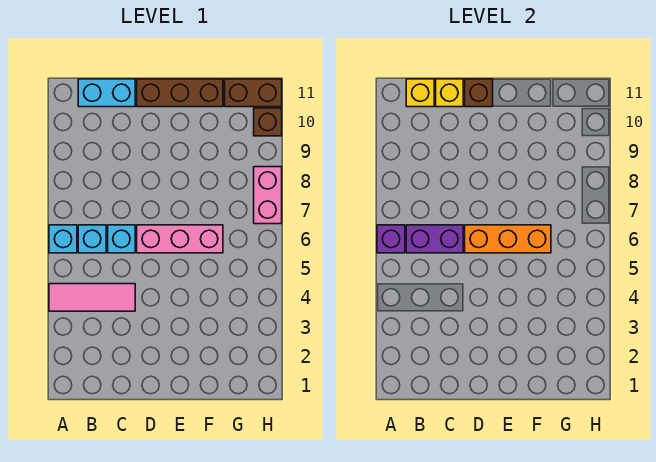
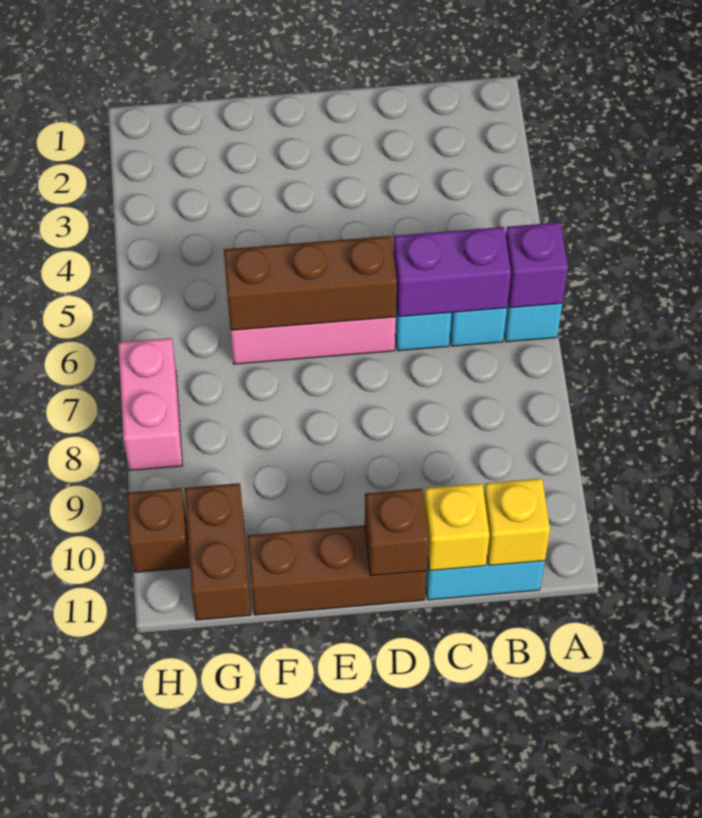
pink tile A4:C4 level 1 -> none
orange brick D6:F6 level 2 -> brown brick D6:F6 level 2
brown brick G11:H11 level 1 -> brown brick G10:G11 level 1

